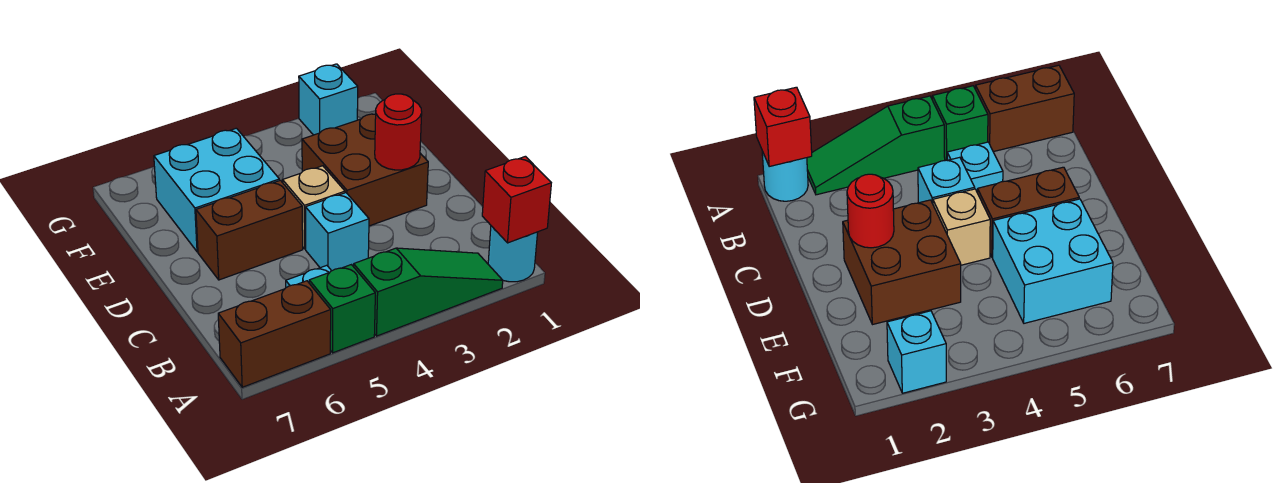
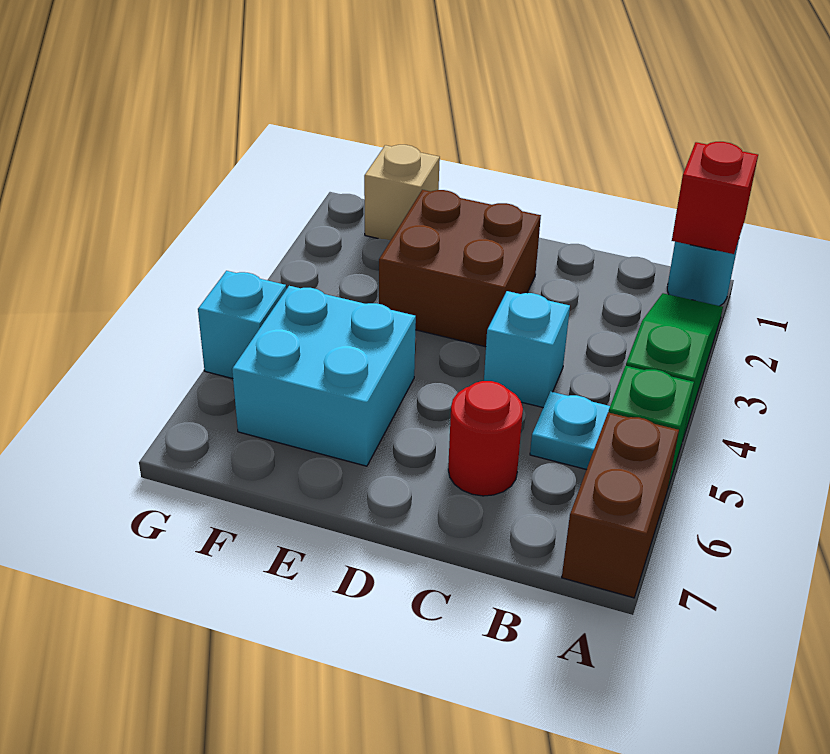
red round brick D2 level 2 -> red round brick C6 level 1
tan brick D4 level 1 -> tan brick F1 level 1
brown brick D5:D6 level 1 -> none
cyan brick G2 level 1 -> cyan brick G5 level 1

